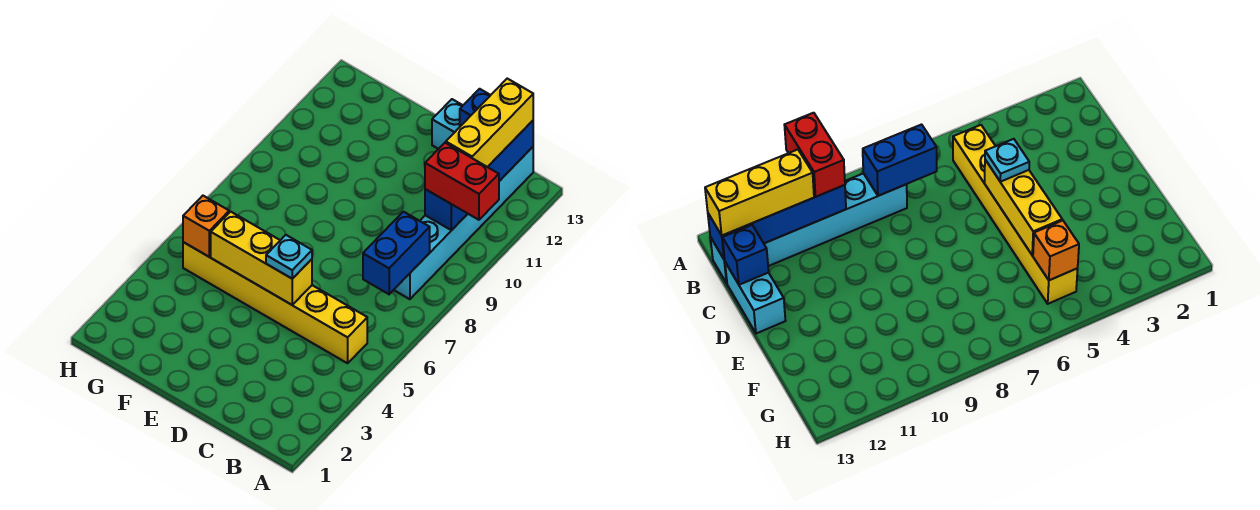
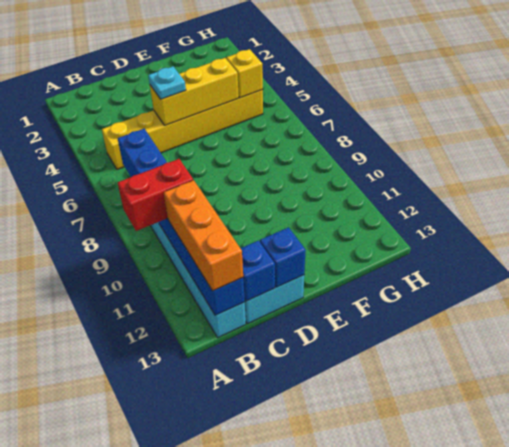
yellow brick B11:B13 level 3 -> orange brick B11:B13 level 3
none -> blue brick D13 level 2
orange brick G5 level 2 -> yellow brick G5 level 2

